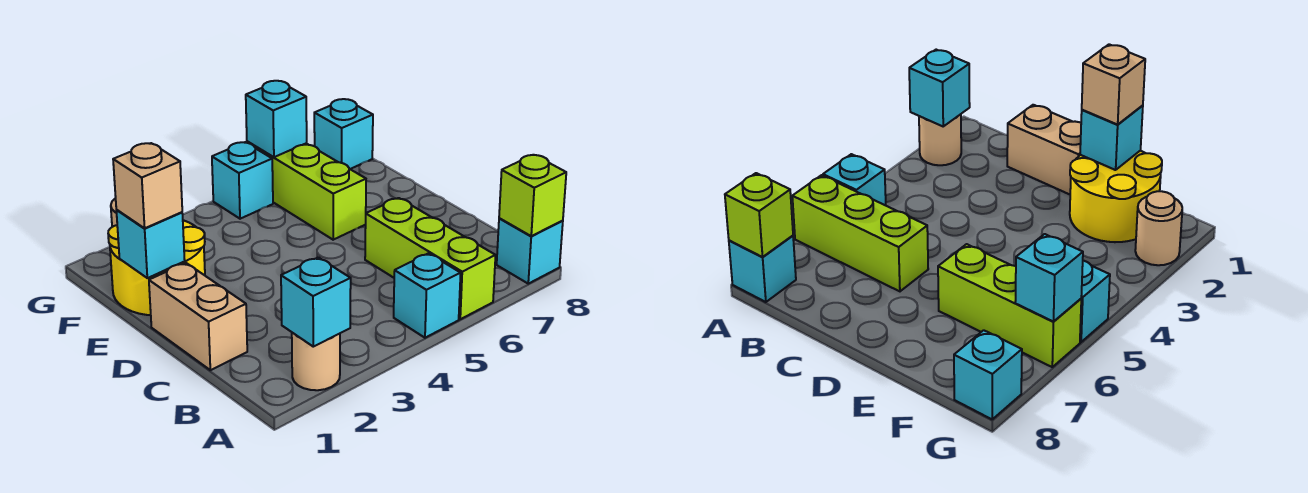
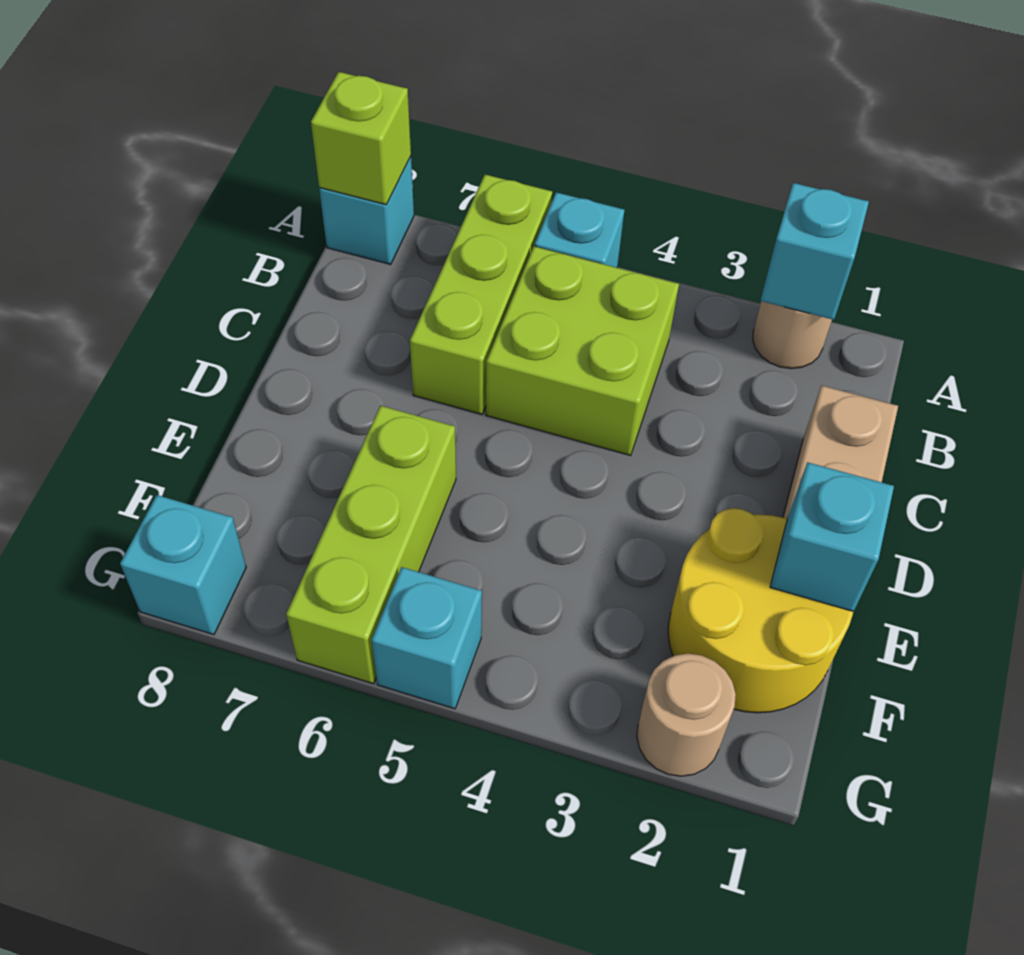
none -> lime brick B4:C5 level 1
tan brick E1 level 3 -> none
cyan brick G6 level 2 -> none

